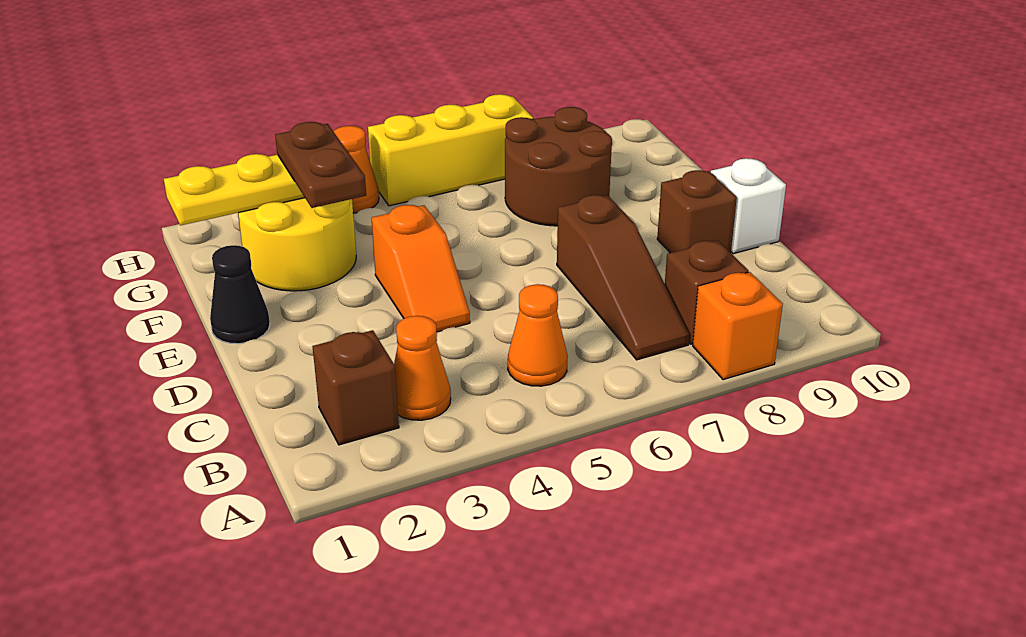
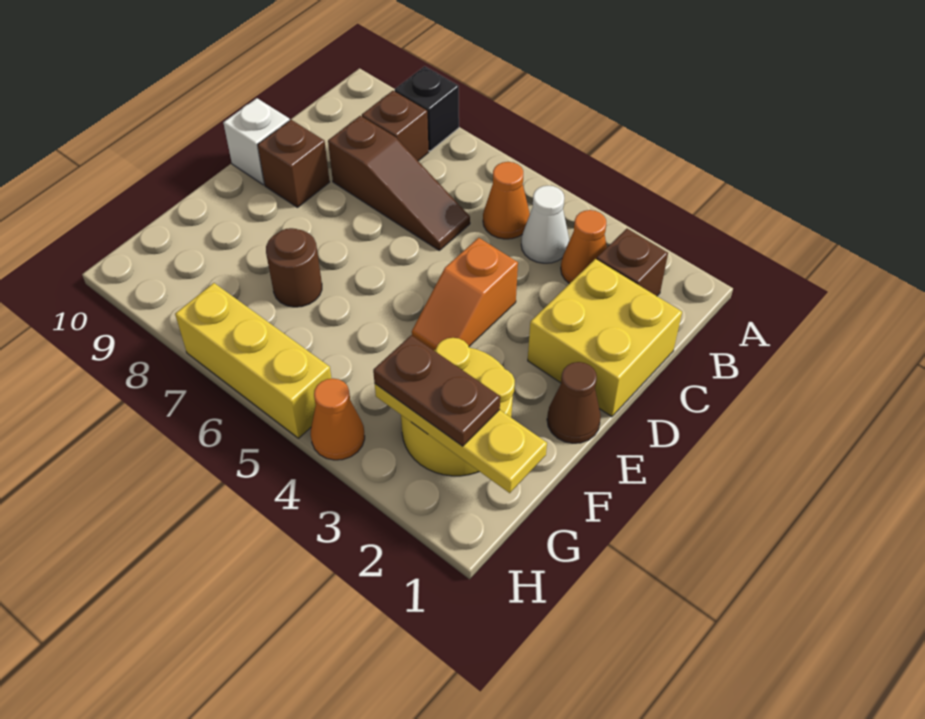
orange brick A8 level 1 -> black brick A8 level 1
none -> white cone B4 level 1
brown slope B7:D7 level 1 top D -> brown slope C6:C8 level 1 top 8
none -> yellow brick C1:D2 level 1
orange slope D4:E4 level 1 top E -> orange slope D4:E4 level 1 top D
black cone E1 level 1 -> brown cone E1 level 1
brown plate F3:G3 level 3 -> brown plate G2:G3 level 3
brown round brick F7:G8 level 1 -> brown round brick F7 level 1

